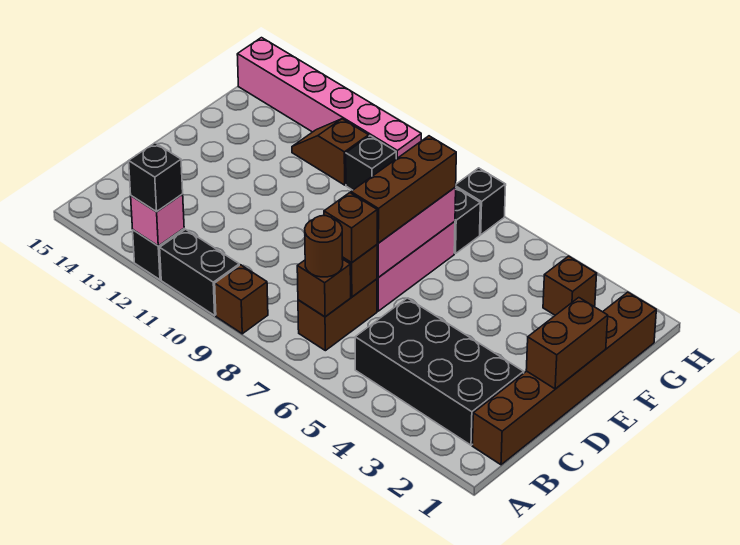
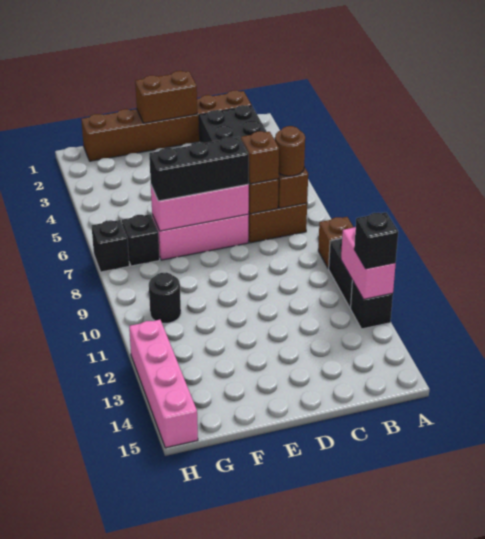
pink brick A12 level 2 -> pink brick A11:A12 level 2
brown brick D7:F7 level 3 -> black brick D7:F7 level 3
brown brick G3 level 1 -> none
black brick G10 level 1 -> black round brick G10 level 1
brown slope G11:G12 level 1 top 11 -> none
pink brick H10:H15 level 1 -> pink brick H12:H15 level 1

